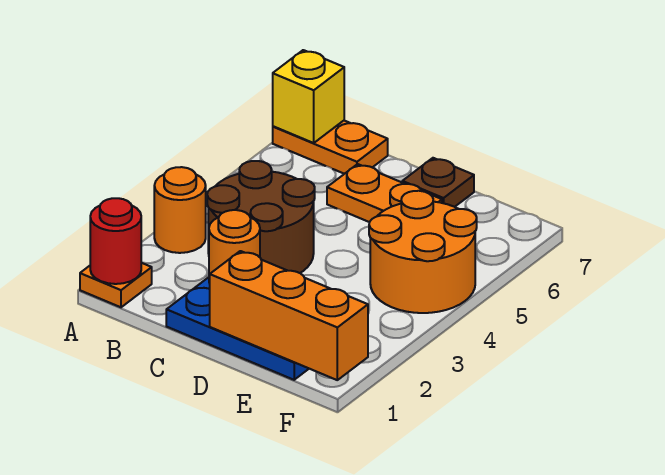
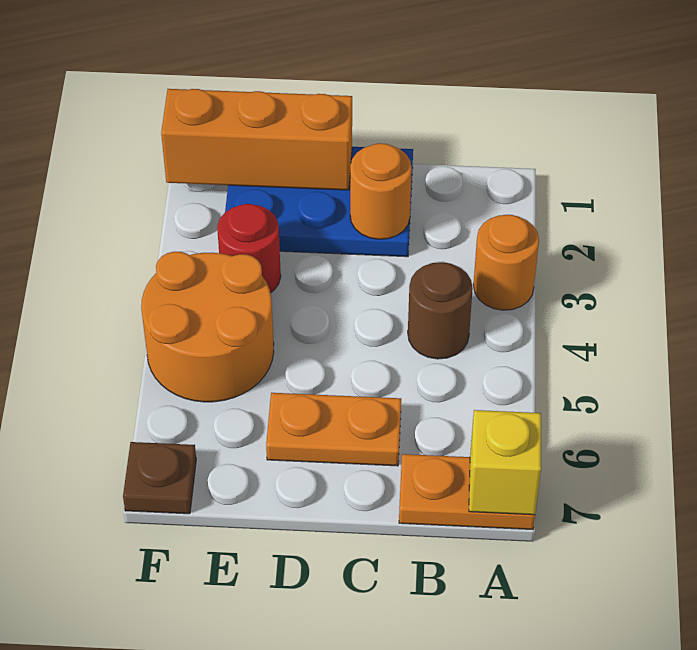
orange plate A1 level 1 -> none
red round brick A1 level 2 -> red round brick E3 level 1
brown round brick B3:C4 level 1 -> brown round brick B4 level 1
brown plate D7 level 1 -> brown plate F7 level 1

